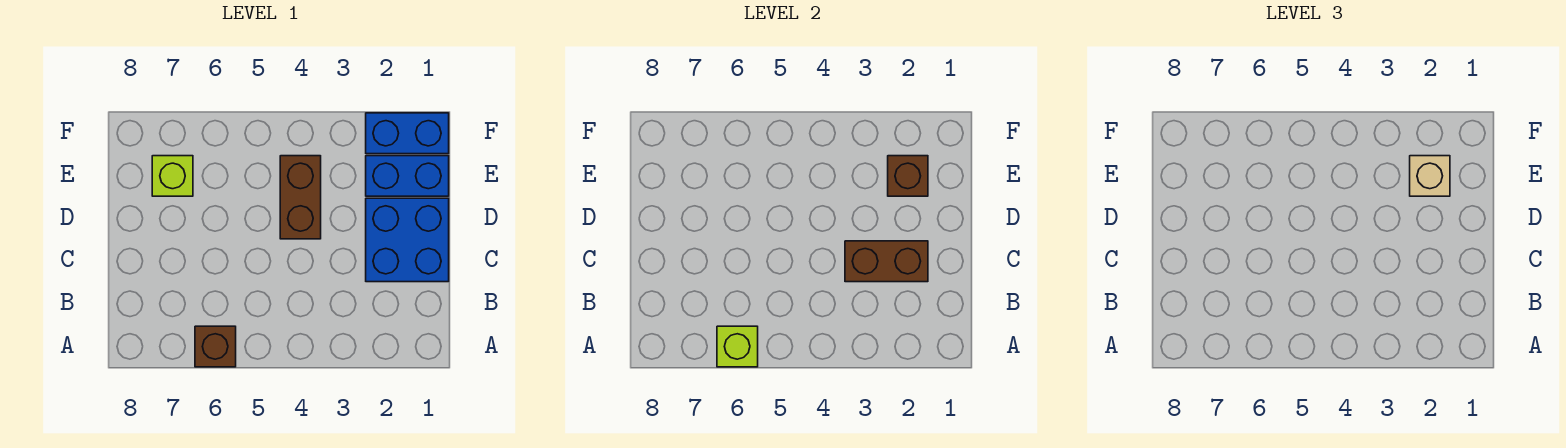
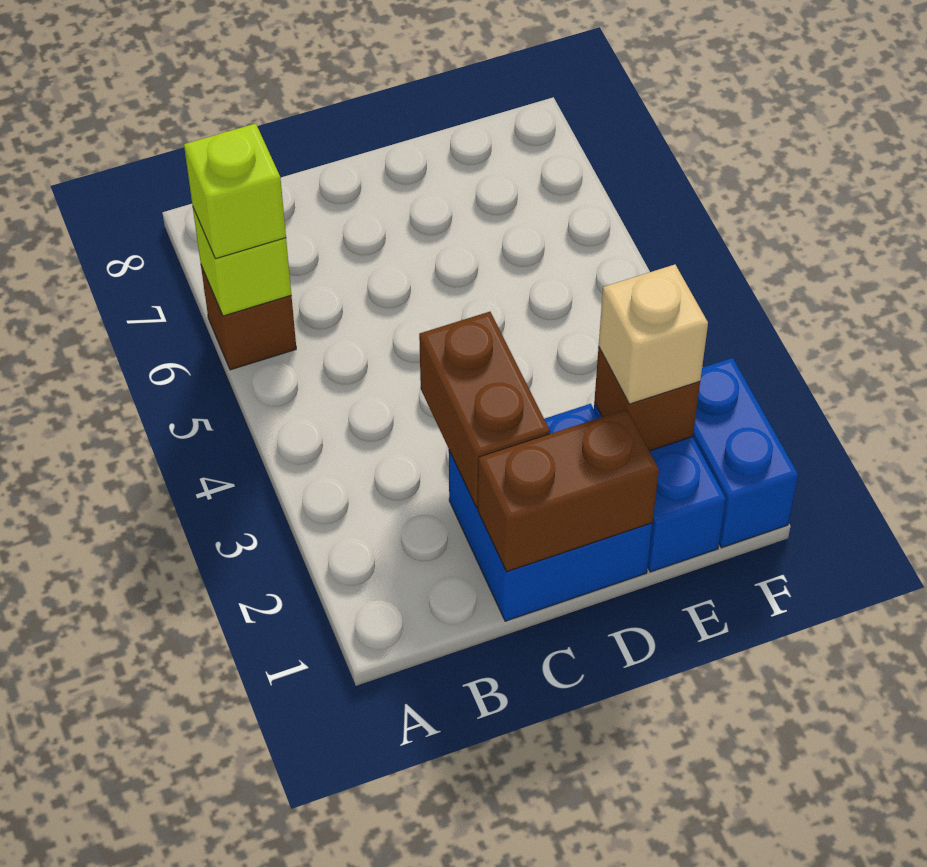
brown brick D4:E4 level 1 -> brown brick C1:D1 level 2
lime brick E7 level 1 -> lime brick A6 level 3

